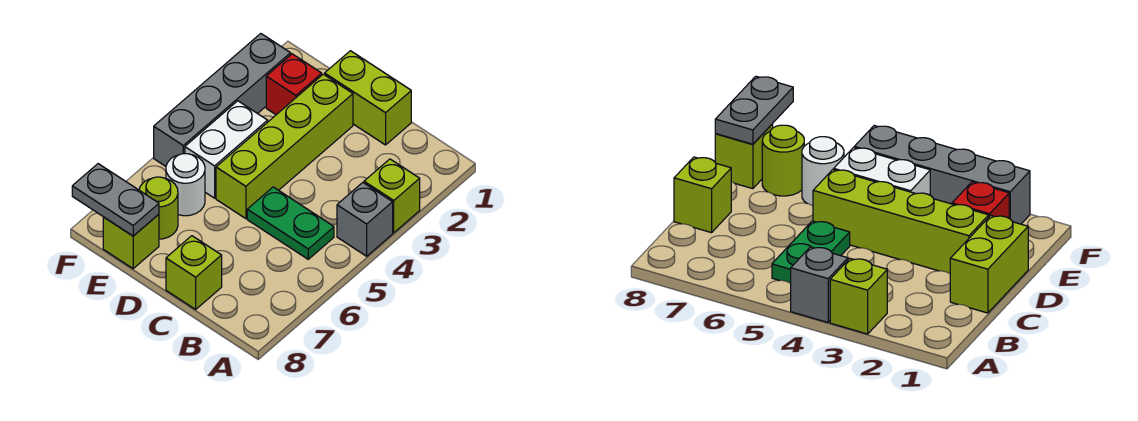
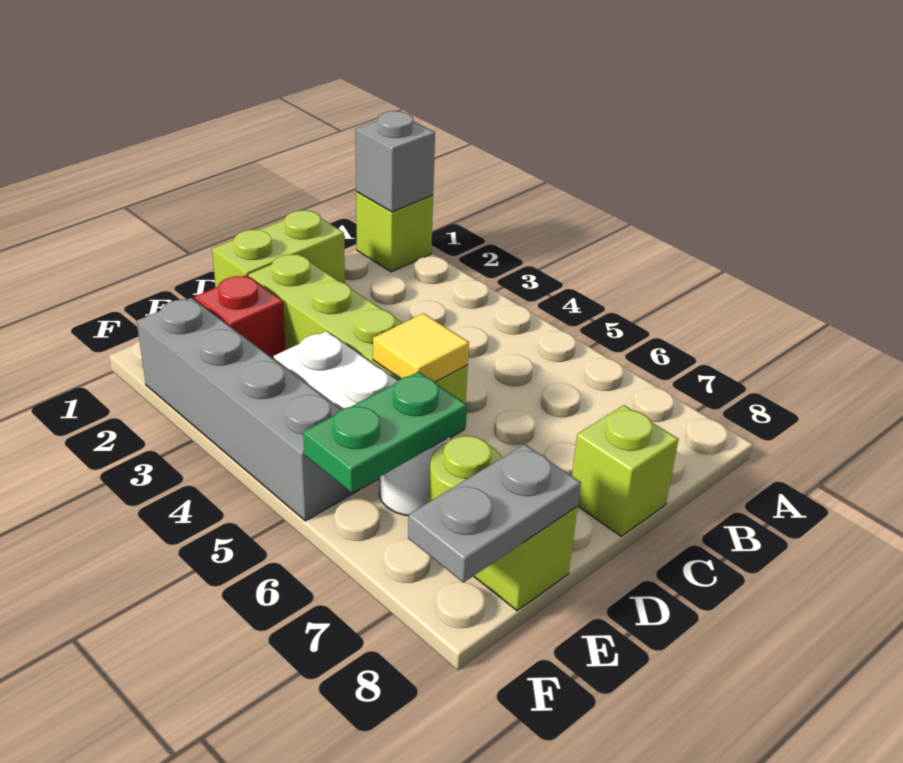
lime brick A3 level 1 -> lime brick A1 level 1
grey brick A4 level 1 -> grey brick A1 level 2
green plate B5:C5 level 1 -> green plate E6:F6 level 2
none -> yellow tile D5 level 2

